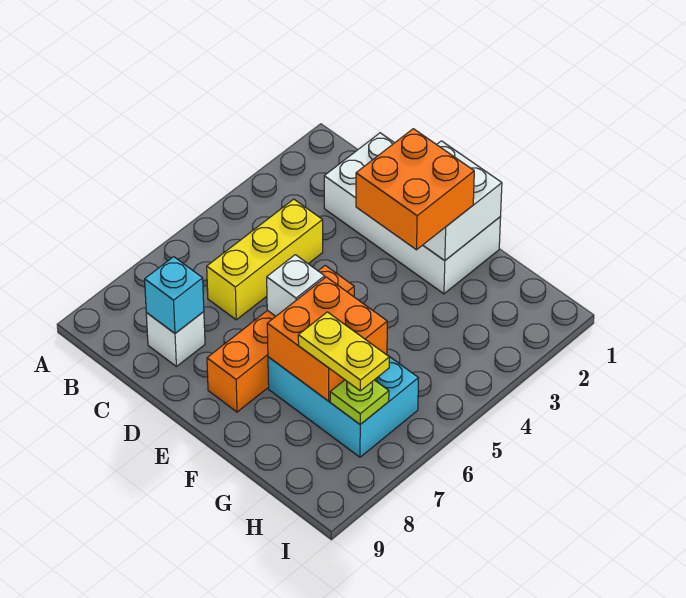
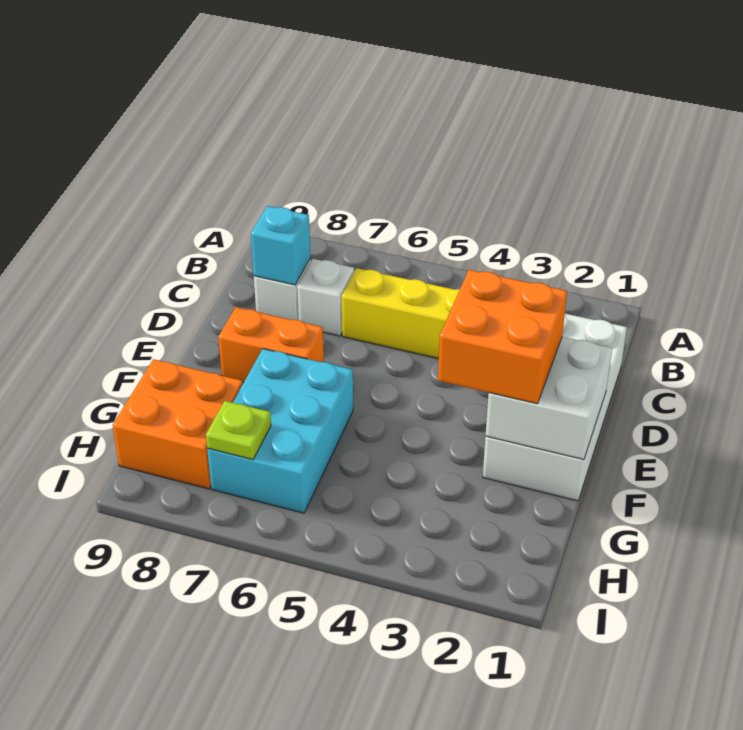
orange brick E5:E8 level 1 -> orange brick E7:E8 level 1
white brick E6 level 2 -> white brick C7 level 1
orange brick F6:G7 level 2 -> orange brick G8:H9 level 1
yellow plate G7:H7 level 3 -> none

